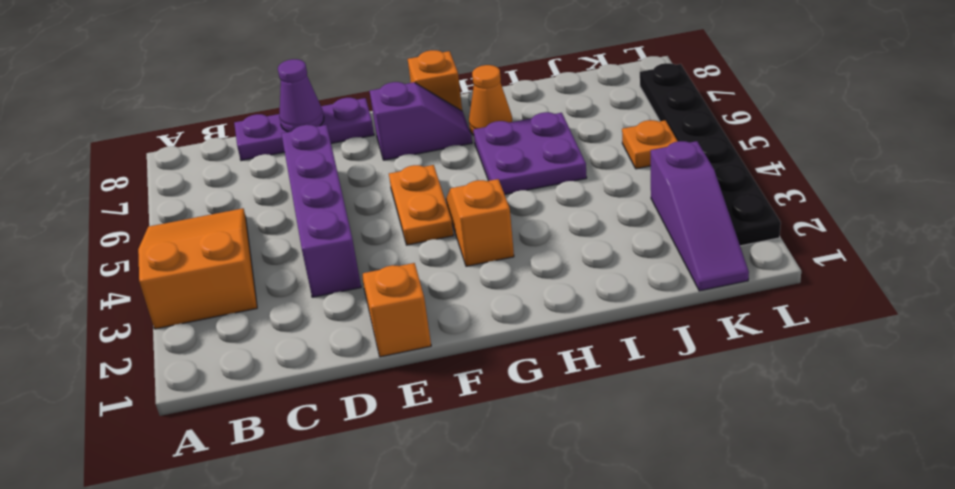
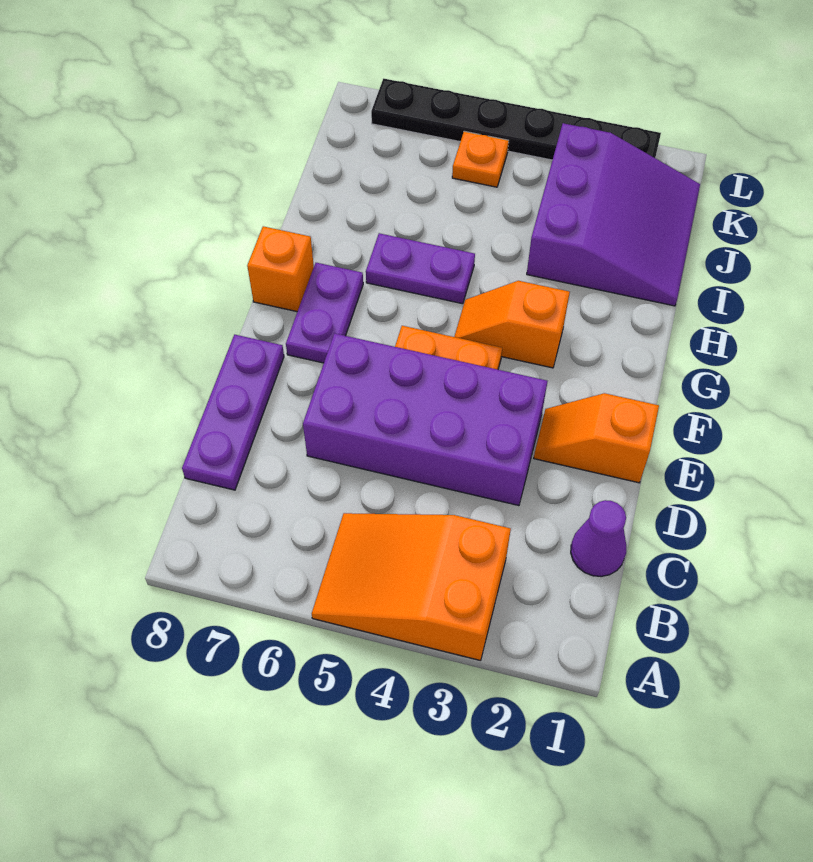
purple brick D3:D6 level 1 -> purple brick D3:E6 level 1
purple cone D8 level 2 -> purple cone C1 level 1
purple slope F7:G7 level 1 top F -> purple plate F7:G7 level 1
purple plate H5:I6 level 1 -> purple plate H5:H6 level 1
orange cone H7 level 1 -> none
purple slope K1:K3 level 1 top 3 -> purple slope I1:K3 level 1 top 3

